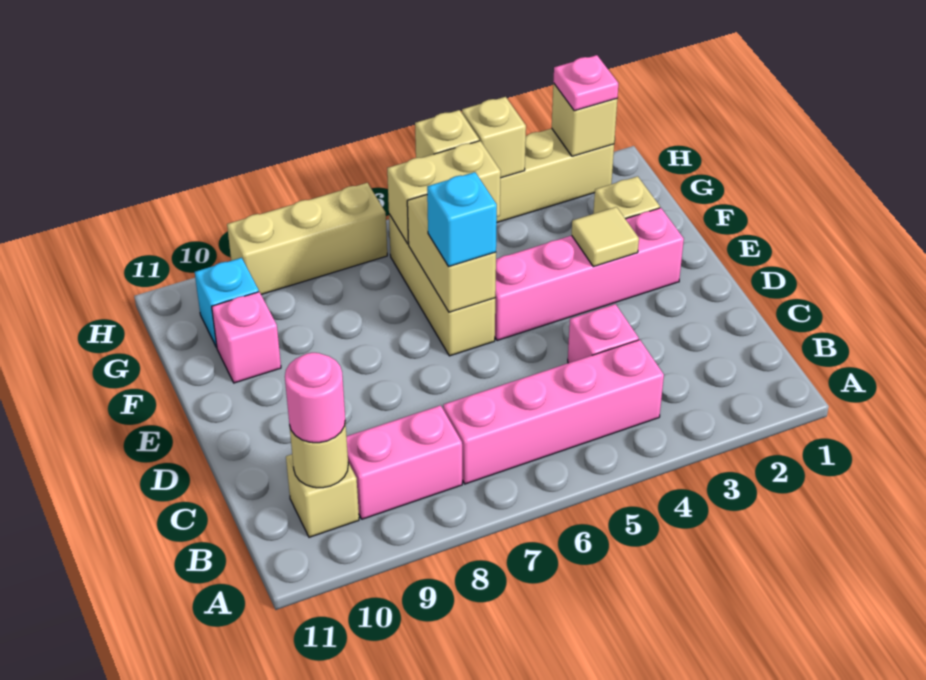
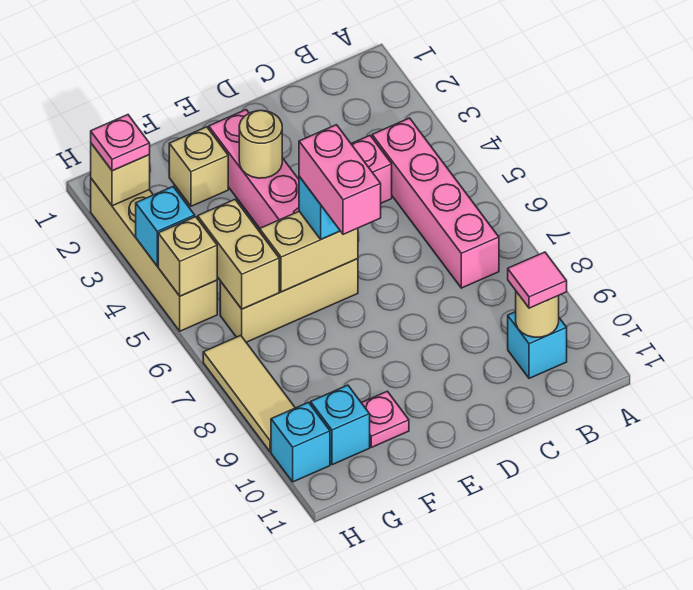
pink brick B8:B9 level 1 -> pink brick E6:E7 level 4
tan brick B10 level 1 -> cyan brick B10 level 1
pink round brick B10 level 3 -> pink tile B10 level 3
tan tile E3 level 2 -> tan round brick E3 level 2
pink brick F10 level 1 -> pink plate F10 level 1
tan brick H4 level 2 -> cyan brick H4 level 2
tan brick H7:H9 level 1 -> tan tile H7:H9 level 1
none -> cyan brick H10 level 1

